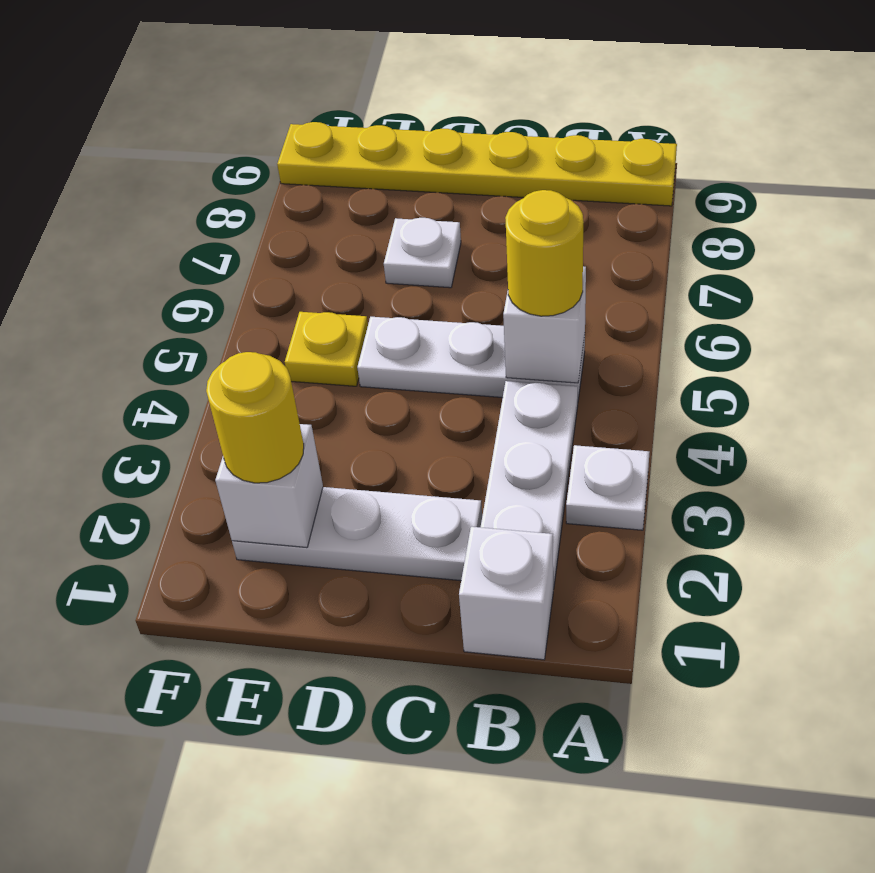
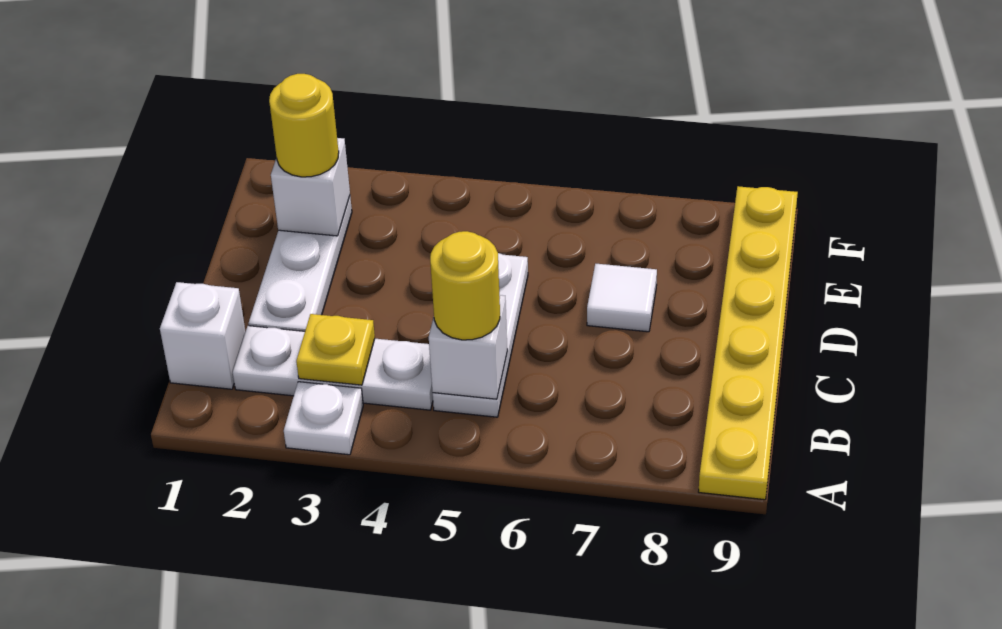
white plate D7 level 1 -> white tile D7 level 1
yellow plate E5 level 1 -> yellow plate B3 level 2

